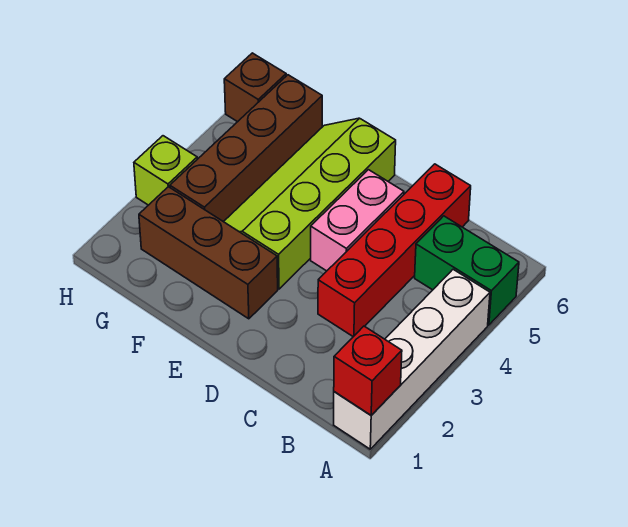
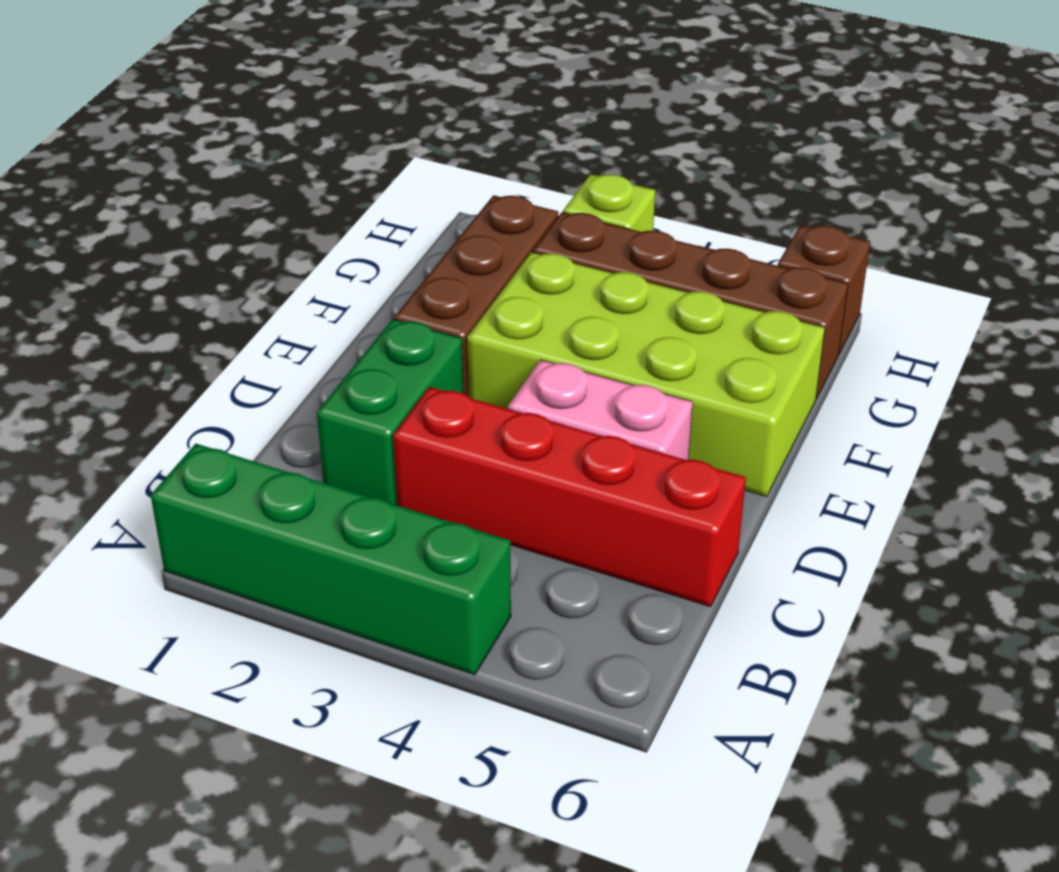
white brick A1:A4 level 1 -> green brick A1:A4 level 1
red brick A1 level 2 -> none
green brick A5:B5 level 1 -> green brick C2:D2 level 1
lime slope E3:F6 level 1 top E -> lime brick E3:F6 level 1

